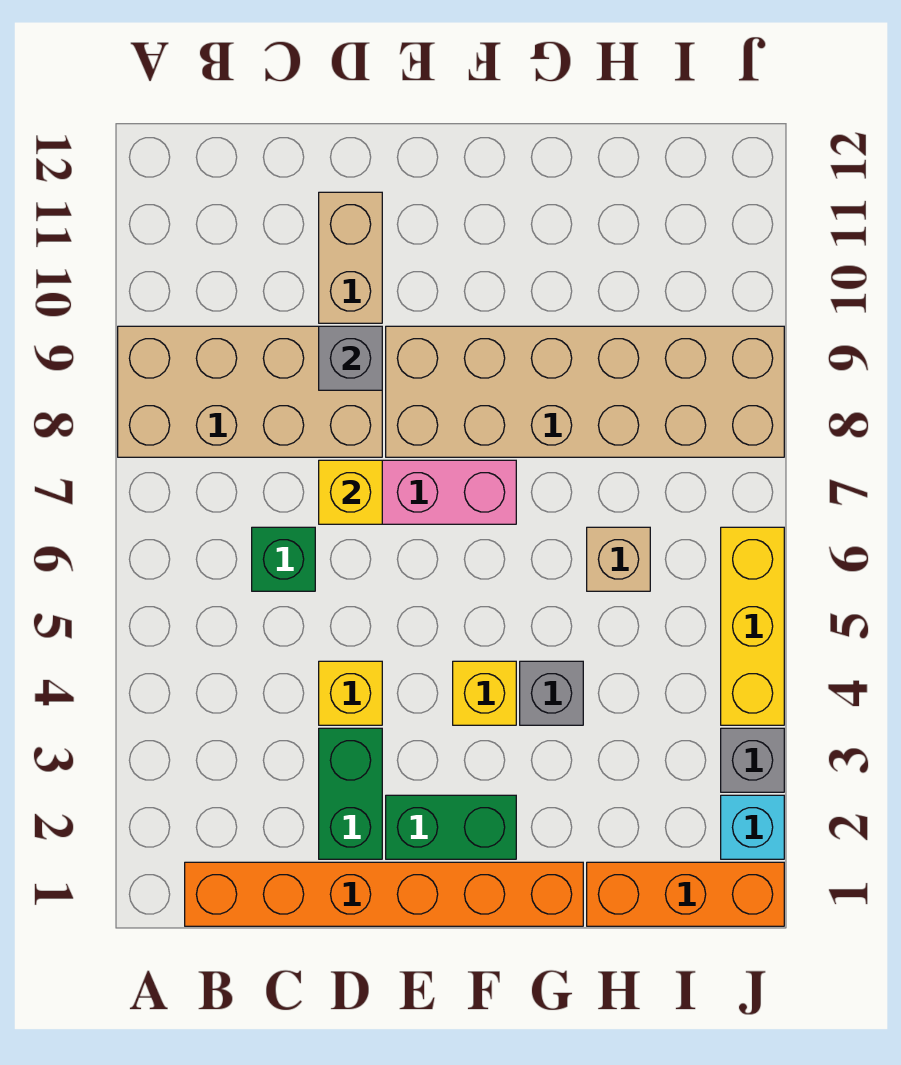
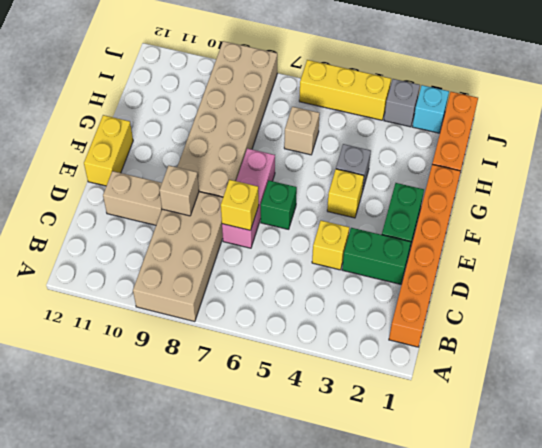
green brick C6 level 1 -> green brick E6 level 1
grey brick D9 level 2 -> tan brick D9 level 2
none -> yellow brick E12:F12 level 1

